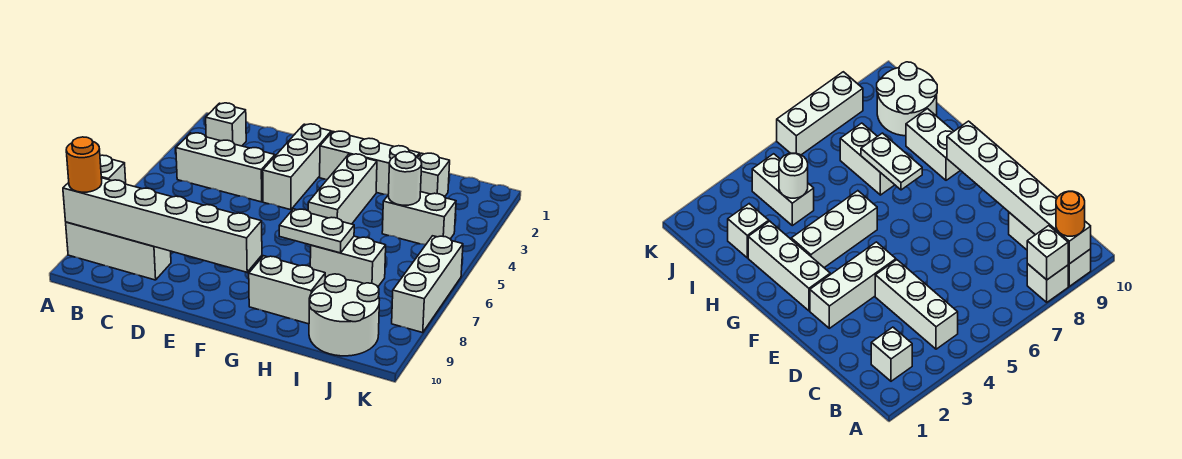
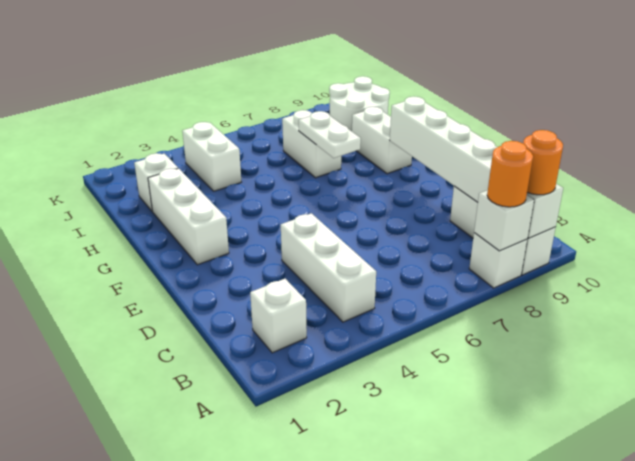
none -> orange round brick A8 level 3
white brick E2:E4 level 1 -> none
white brick G3:G5 level 1 -> none
white round brick I4 level 2 -> none
white brick K6:K8 level 1 -> none

